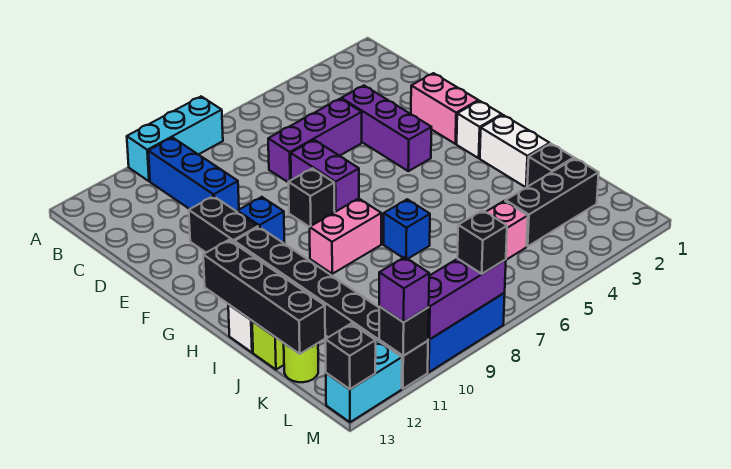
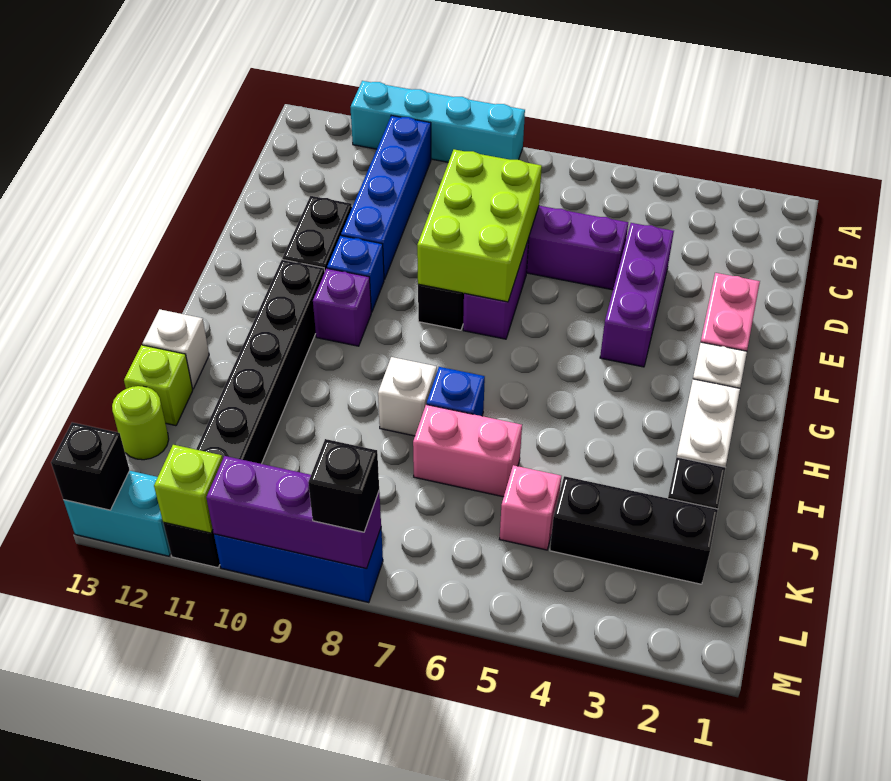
cyan brick A8:A10 level 1 -> cyan brick A8:A11 level 1
blue brick B10:D10 level 1 -> blue brick B10:E10 level 1
none -> lime brick D7:F8 level 2
pink brick H8:H9 level 1 -> pink brick J6:J7 level 1
black brick H13:K13 level 2 -> none
none -> white brick I8 level 1
black brick M11 level 2 -> lime brick M11 level 2
purple brick M11 level 3 -> purple brick G10 level 1

